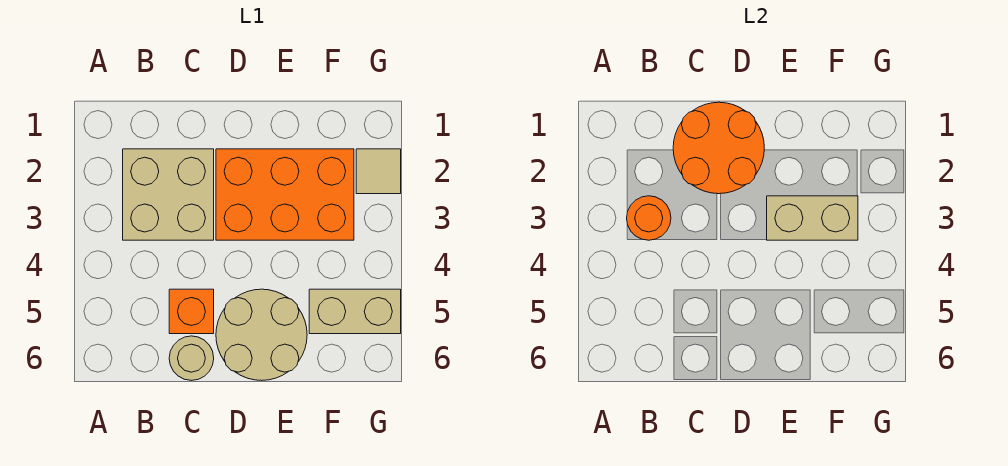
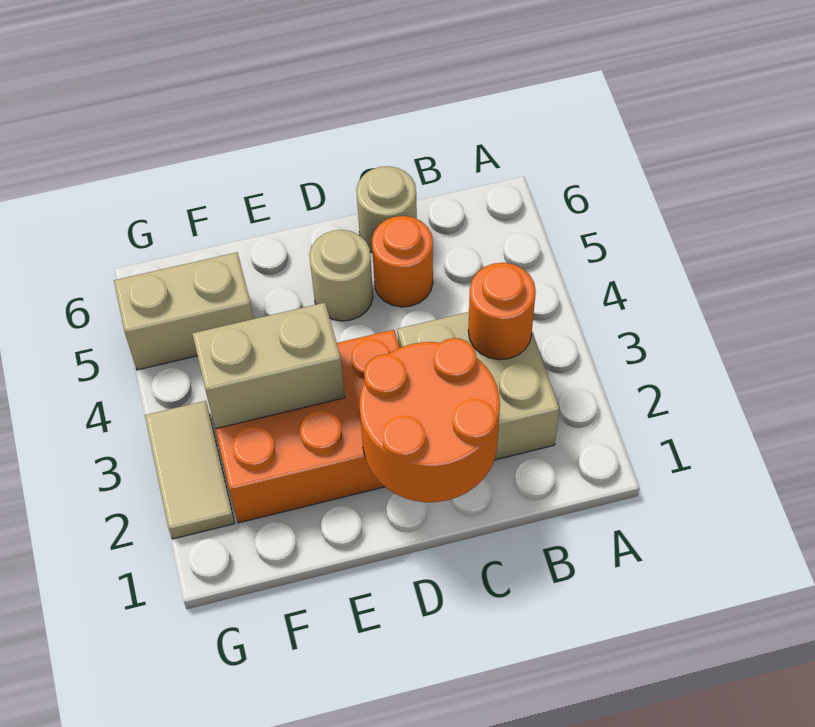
orange brick C5 level 1 -> orange round brick C5 level 1
tan round brick D5:E6 level 1 -> tan round brick D5 level 1
tan tile G2 level 1 -> tan tile G2:G3 level 1

